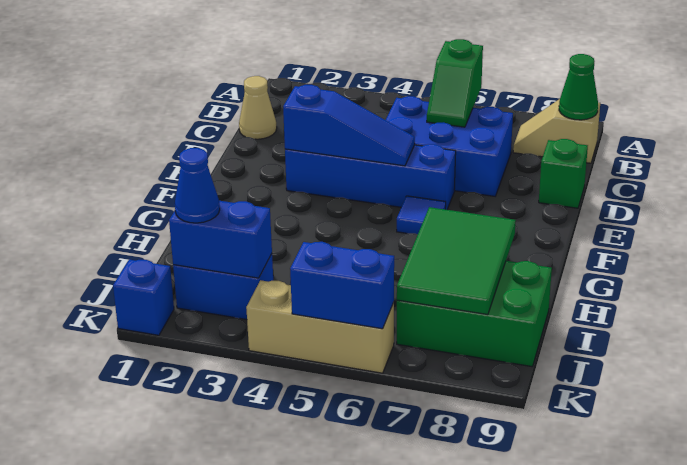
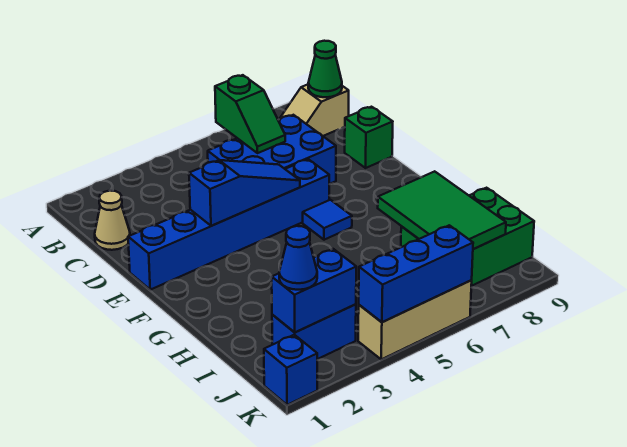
blue brick E3:E6 level 1 -> blue brick E1:E6 level 1
blue brick K5:K6 level 2 -> blue brick K4:K6 level 2

